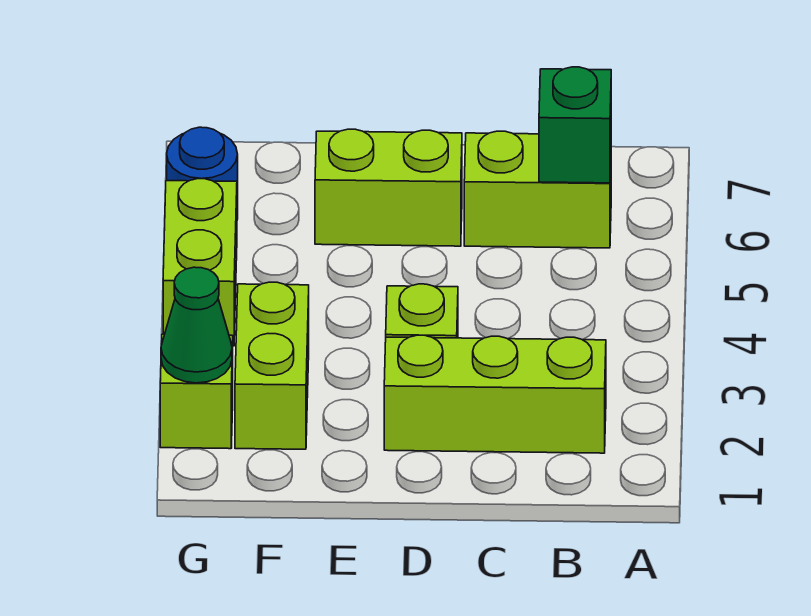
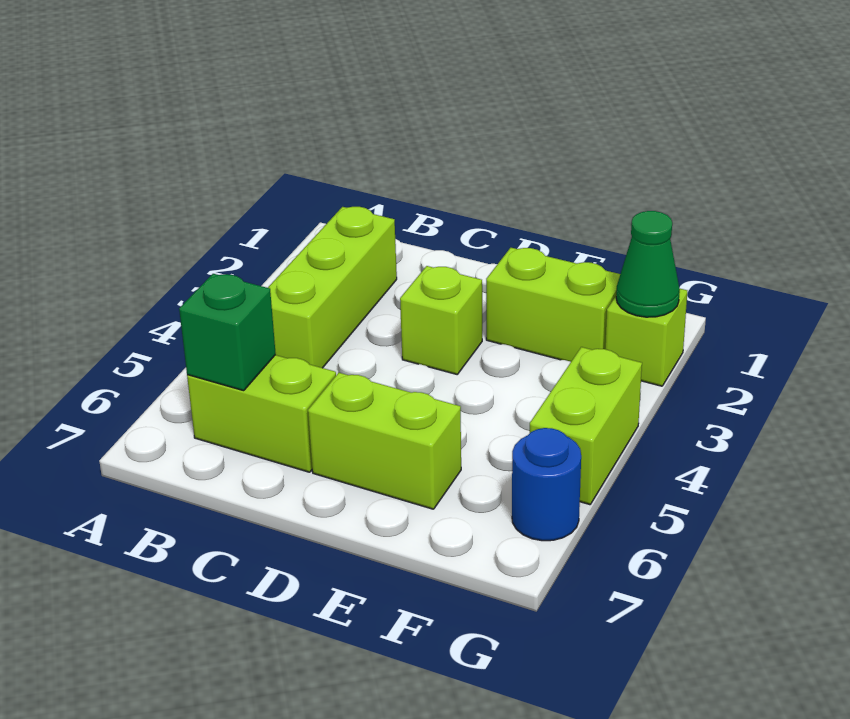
lime brick B2:D2 level 1 -> lime brick B2:B4 level 1
lime brick F2:F3 level 1 -> lime brick E2:F2 level 1

